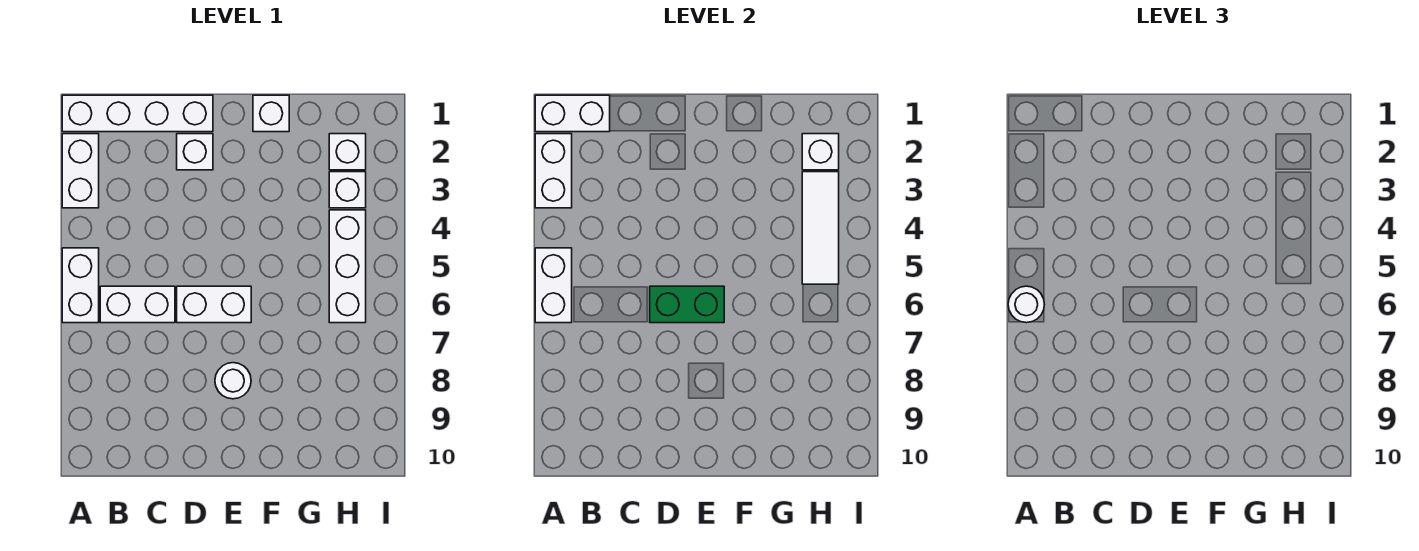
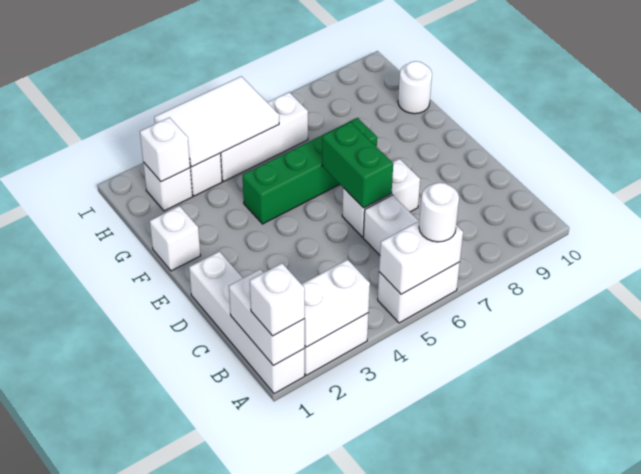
white brick D2 level 1 -> white brick A1 level 3
white brick D6:E6 level 1 -> white brick D6:D7 level 1
white round brick E8 level 1 -> white round brick G10 level 1
none -> green brick F4:F7 level 1
white tile H3:H5 level 2 -> white tile H3:I5 level 2

